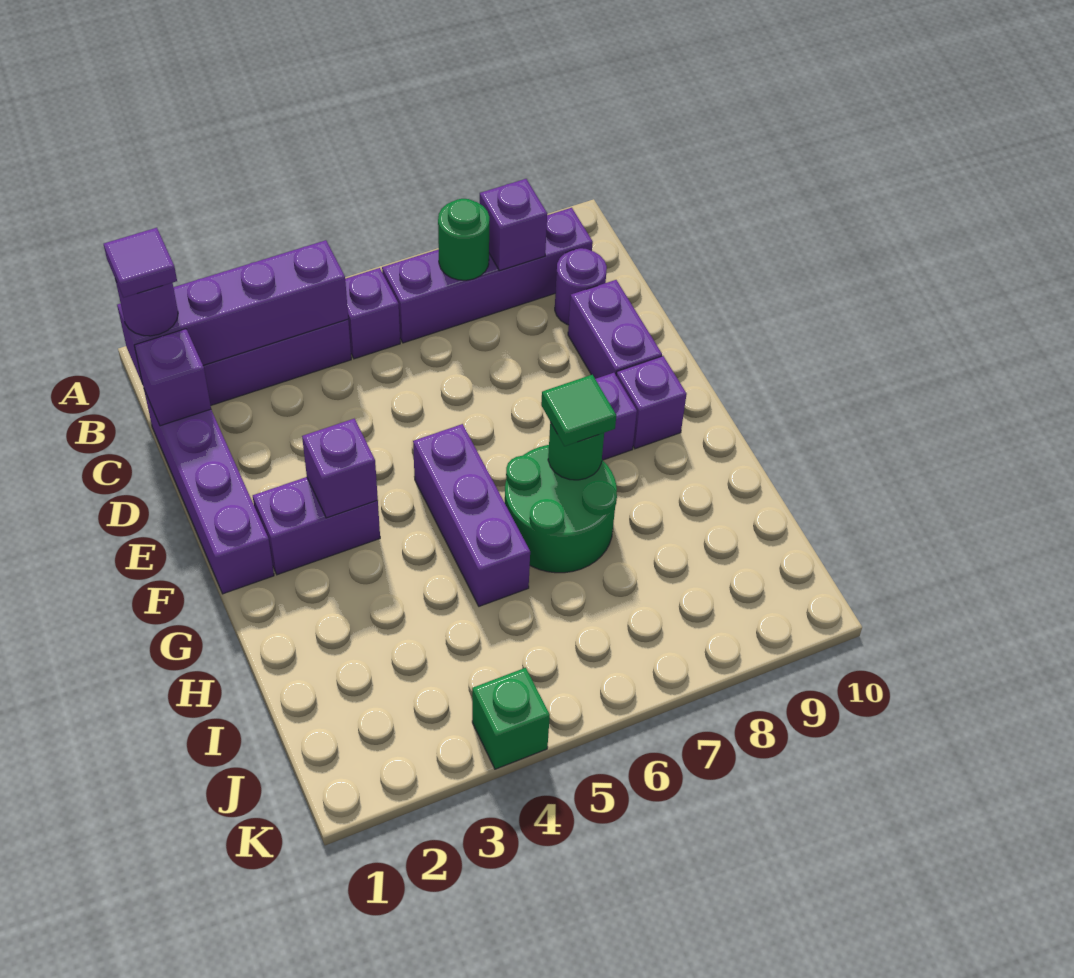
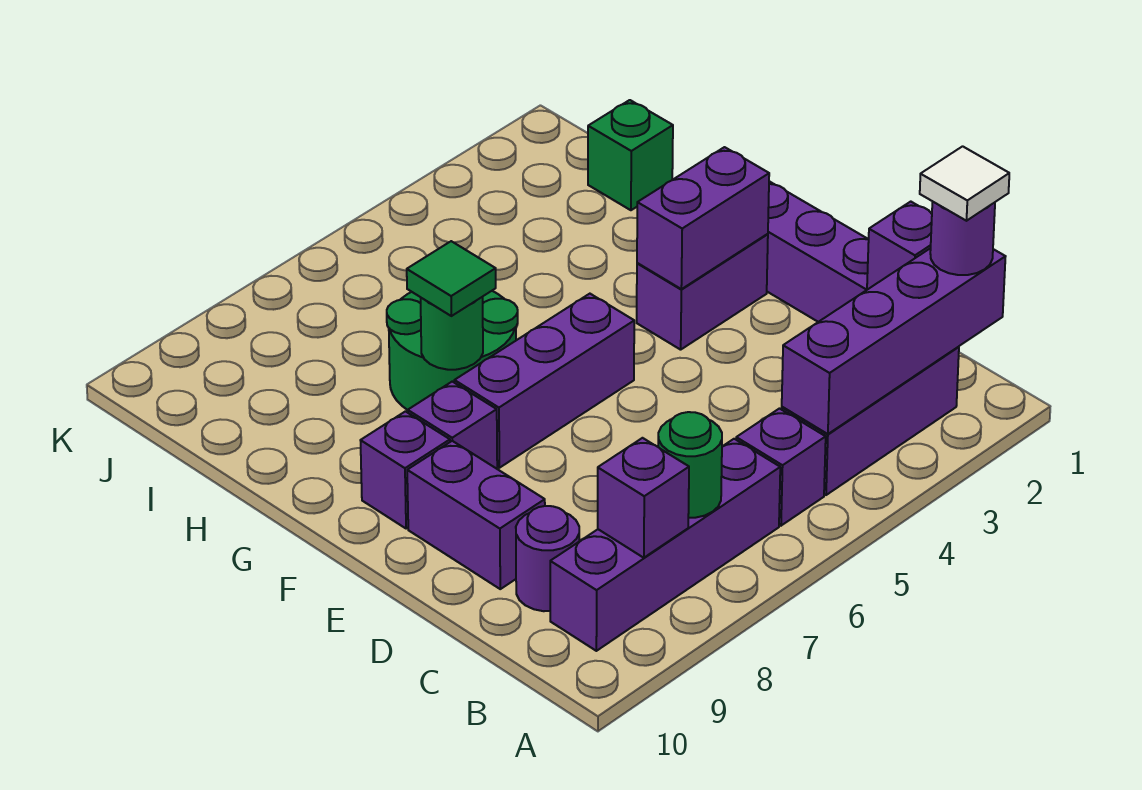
purple tile B1 level 4 -> white tile B1 level 4
purple brick F3 level 2 -> purple brick F2:F3 level 2
purple brick F5:H5 level 1 -> purple brick F5:F7 level 1
green brick K4 level 1 -> green brick I1 level 1

